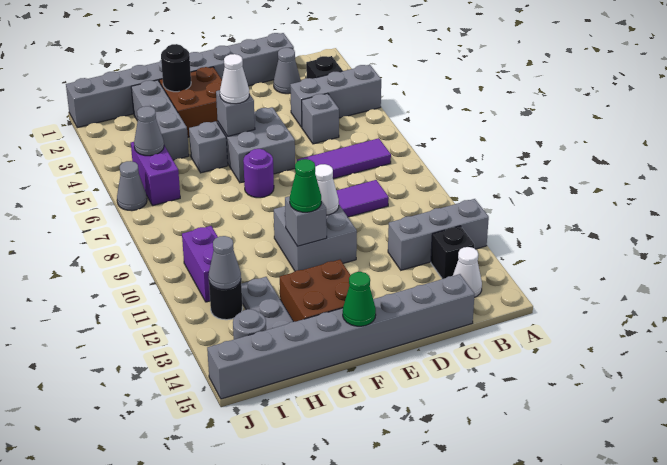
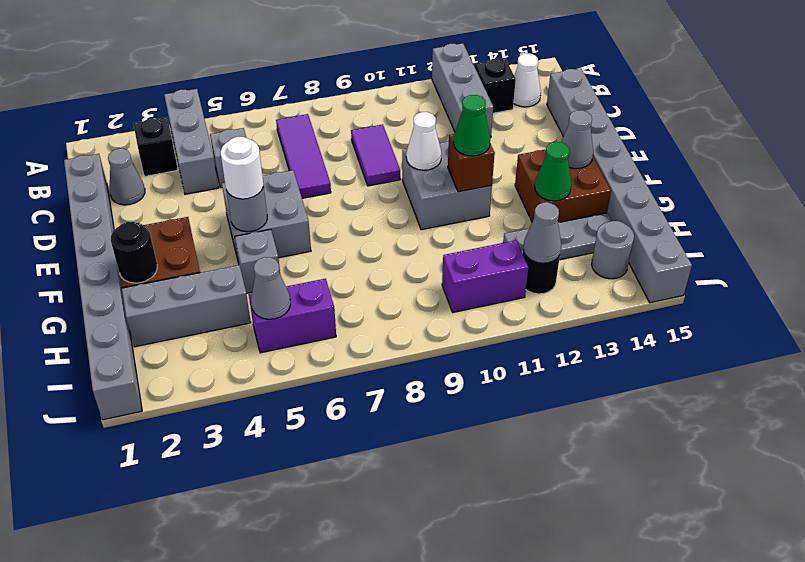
grey brick F5 level 2 -> grey round brick F5 level 2
white cone F5 level 3 -> white round brick F5 level 3
purple round brick F7 level 1 -> none
grey brick F11 level 2 -> brown brick F11 level 2
green cone F15 level 2 -> green cone G13 level 2
grey cone J6 level 1 -> grey cone F14 level 2

